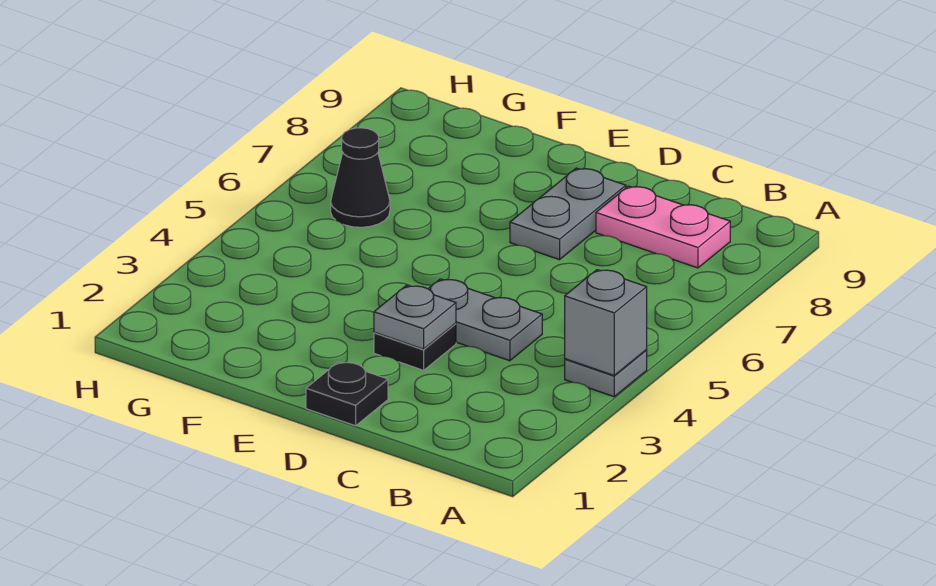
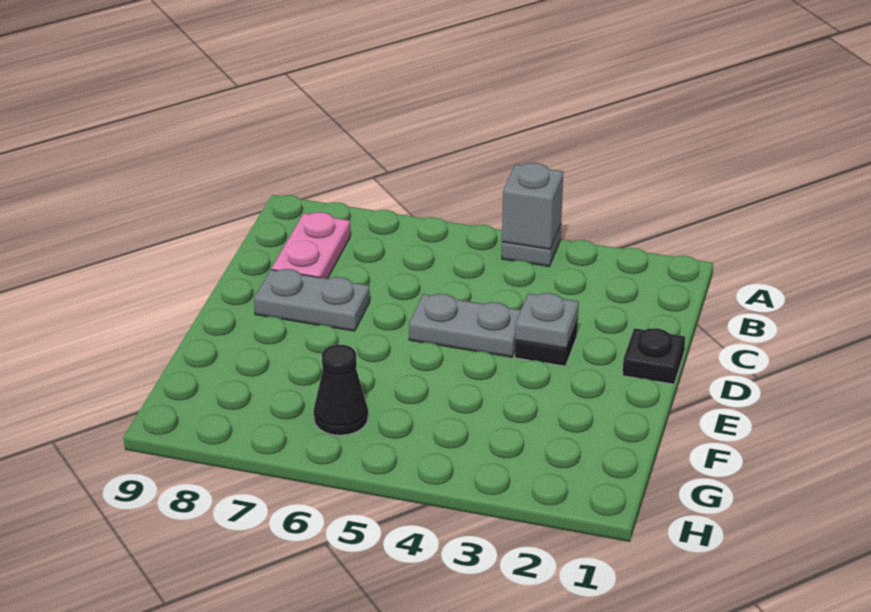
grey plate C4:D4 level 1 -> grey plate D4:D5 level 1

